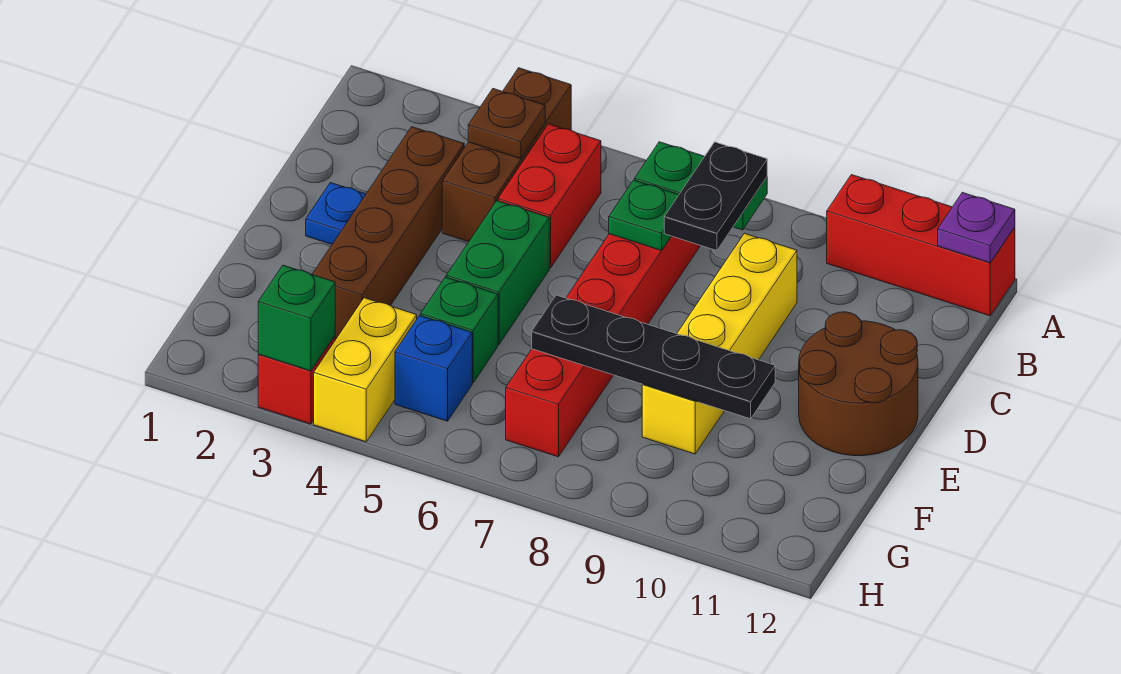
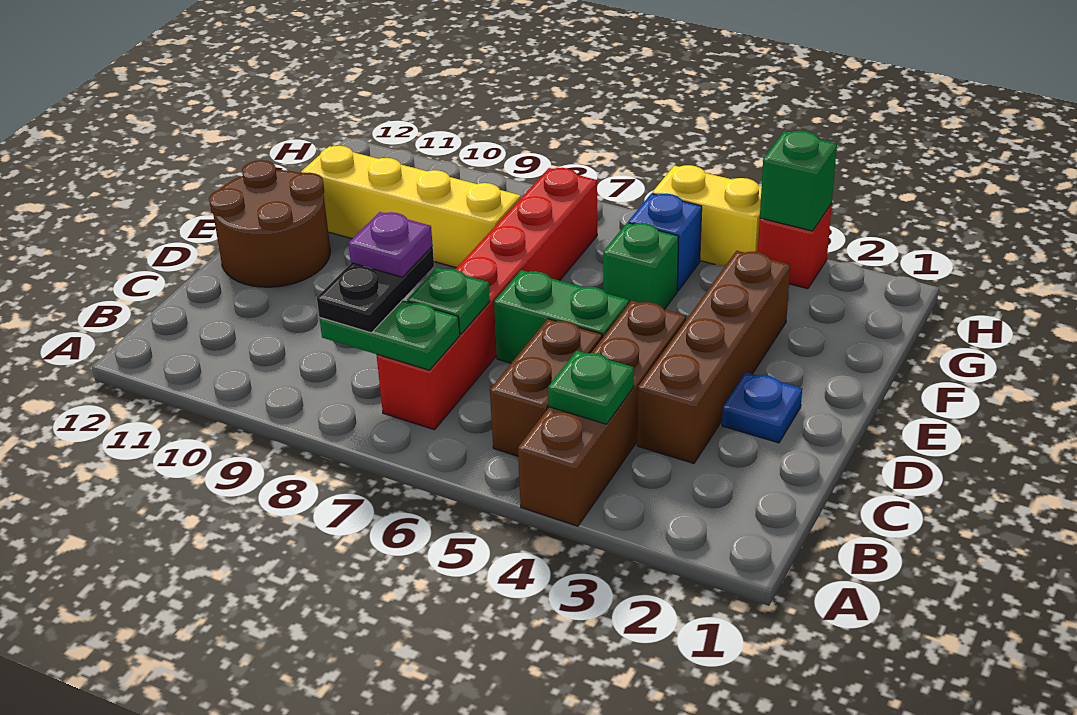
brown brick A4:C4 level 1 -> brown brick A4:D4 level 1
red brick A10:A12 level 1 -> none
purple plate A12 level 2 -> purple plate C8 level 4
brown plate B4 level 2 -> green plate B4 level 2
red brick B5:C5 level 1 -> brown brick B5:C5 level 1
yellow brick C9:F9 level 1 -> yellow brick F8:F11 level 1
green brick D5:E5 level 1 -> green brick D5:D6 level 1
black plate F7:F10 level 2 -> none
yellow brick G4:H4 level 1 -> yellow brick H4:H5 level 1

